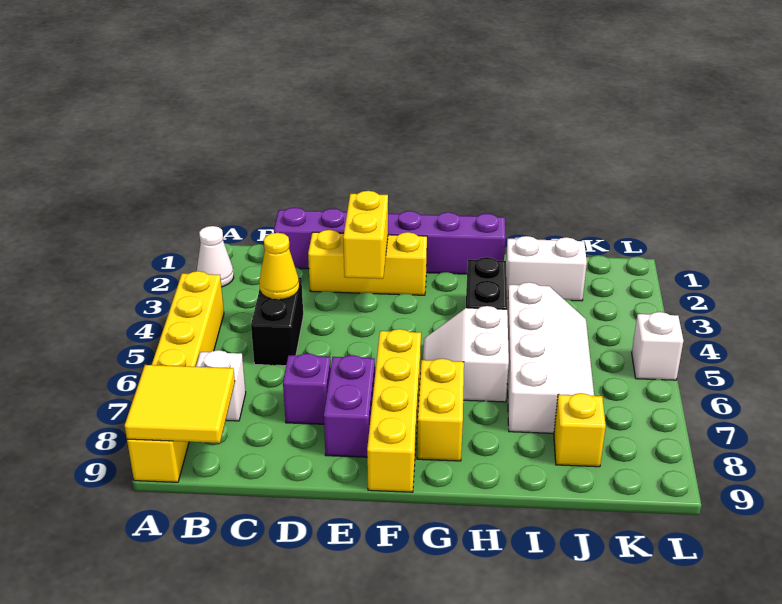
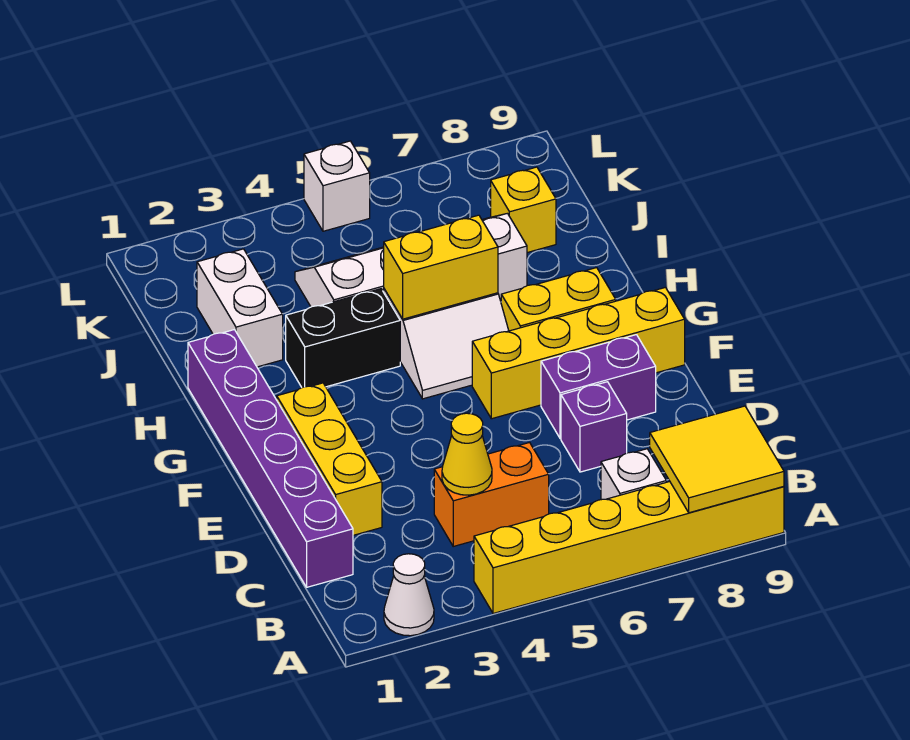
black brick C4:C5 level 1 -> orange brick C4:C5 level 1
yellow brick E2:E3 level 2 -> yellow brick H5:H6 level 2

